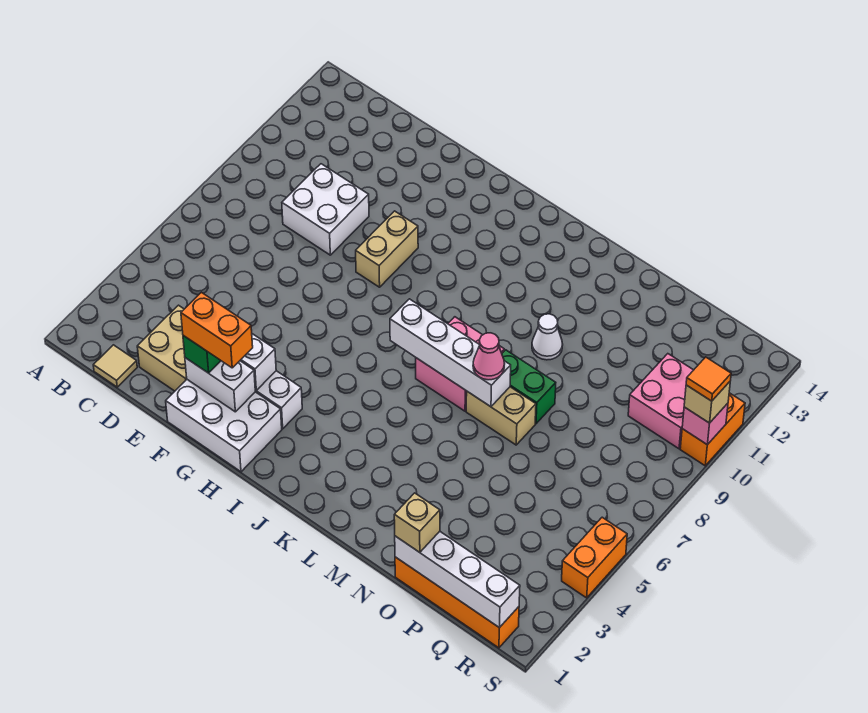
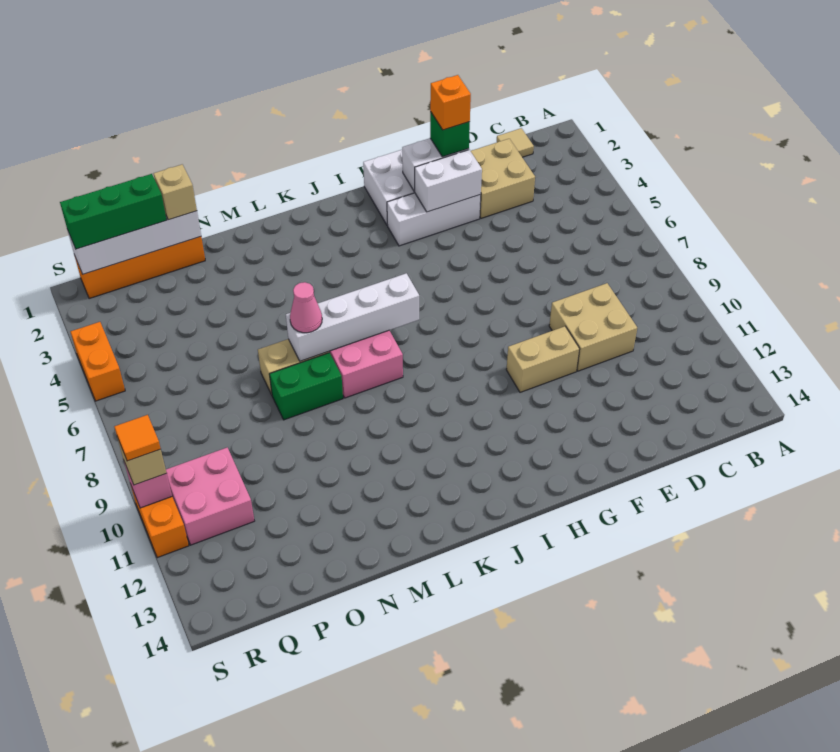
white brick D9:E10 level 1 -> tan brick D9:E10 level 1
orange brick F2:G2 level 4 -> orange brick F2 level 4
tan brick G9:G10 level 1 -> tan brick F10:G10 level 1
white cone M10 level 1 -> none
none -> green brick P1:R1 level 3

